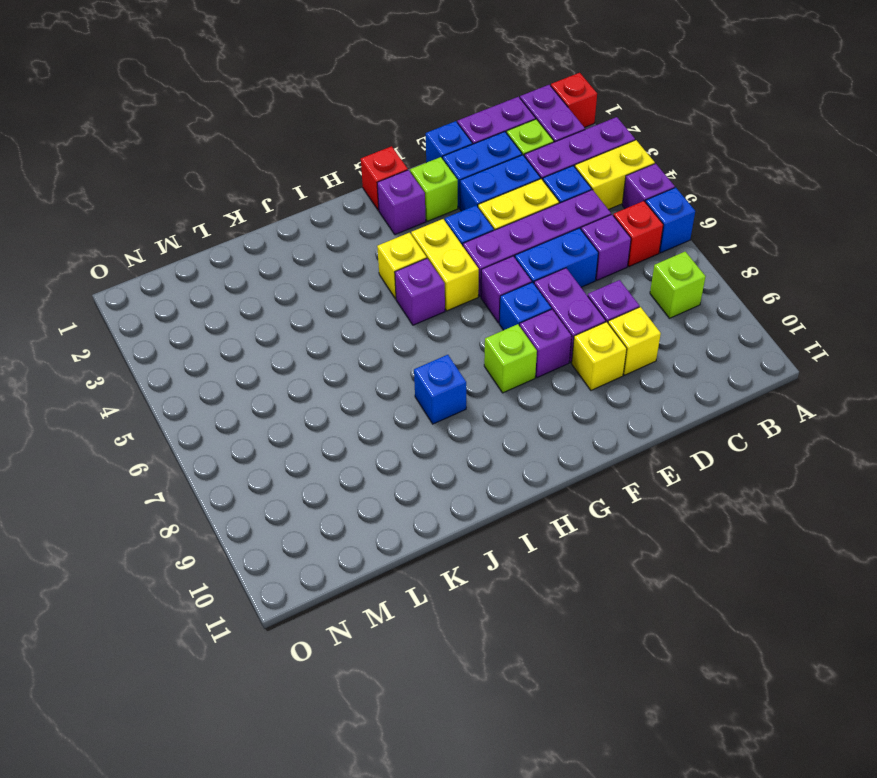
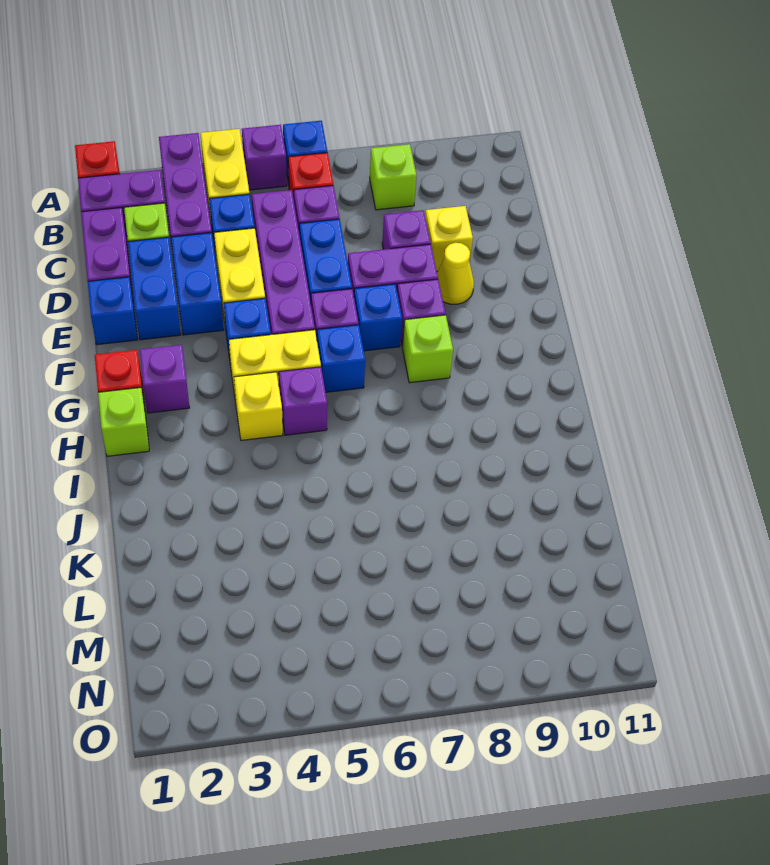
yellow brick E9 level 1 -> yellow cone E9 level 1
lime brick F2 level 1 -> lime brick H1 level 1
blue brick I8 level 1 -> blue brick G6 level 1

